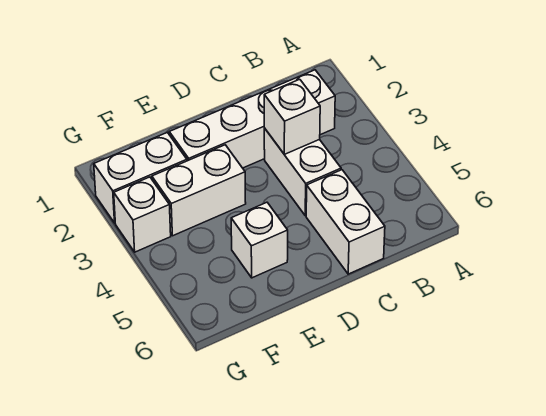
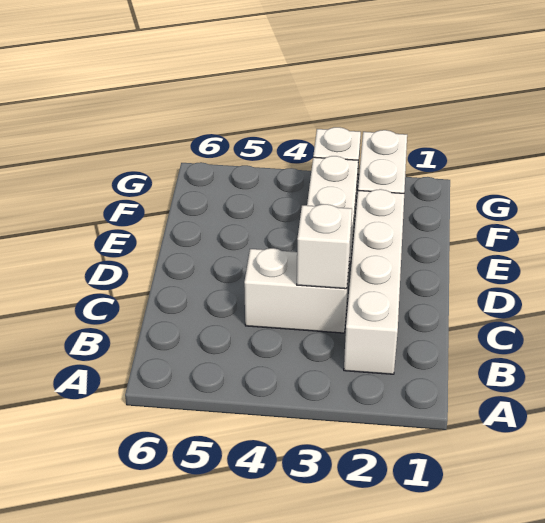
white brick C5:C6 level 1 -> none
white brick E5 level 1 -> none

